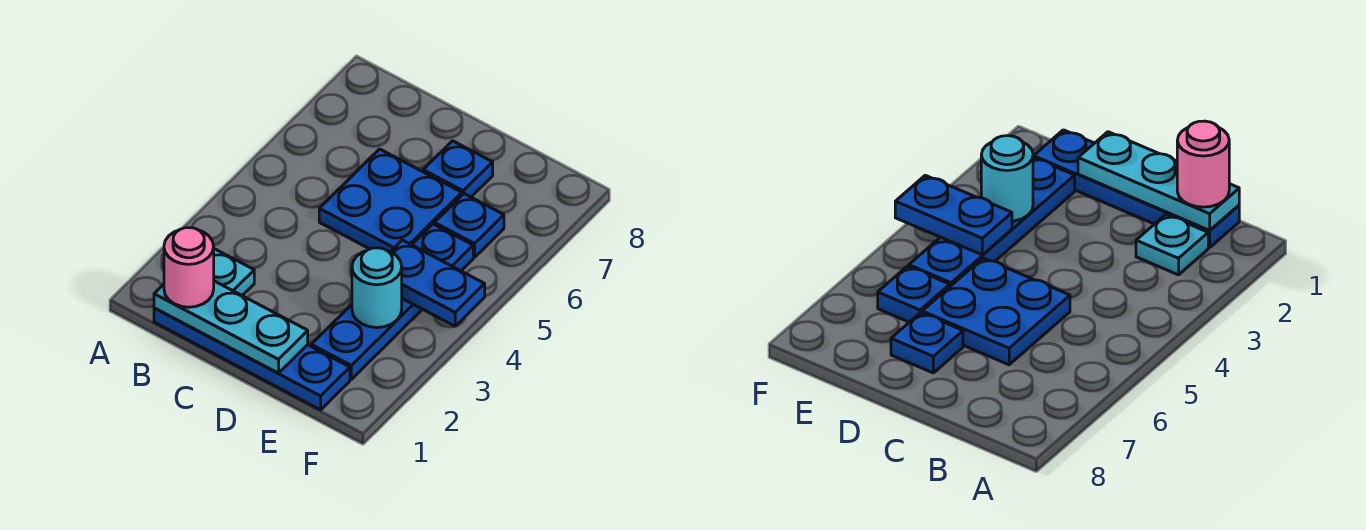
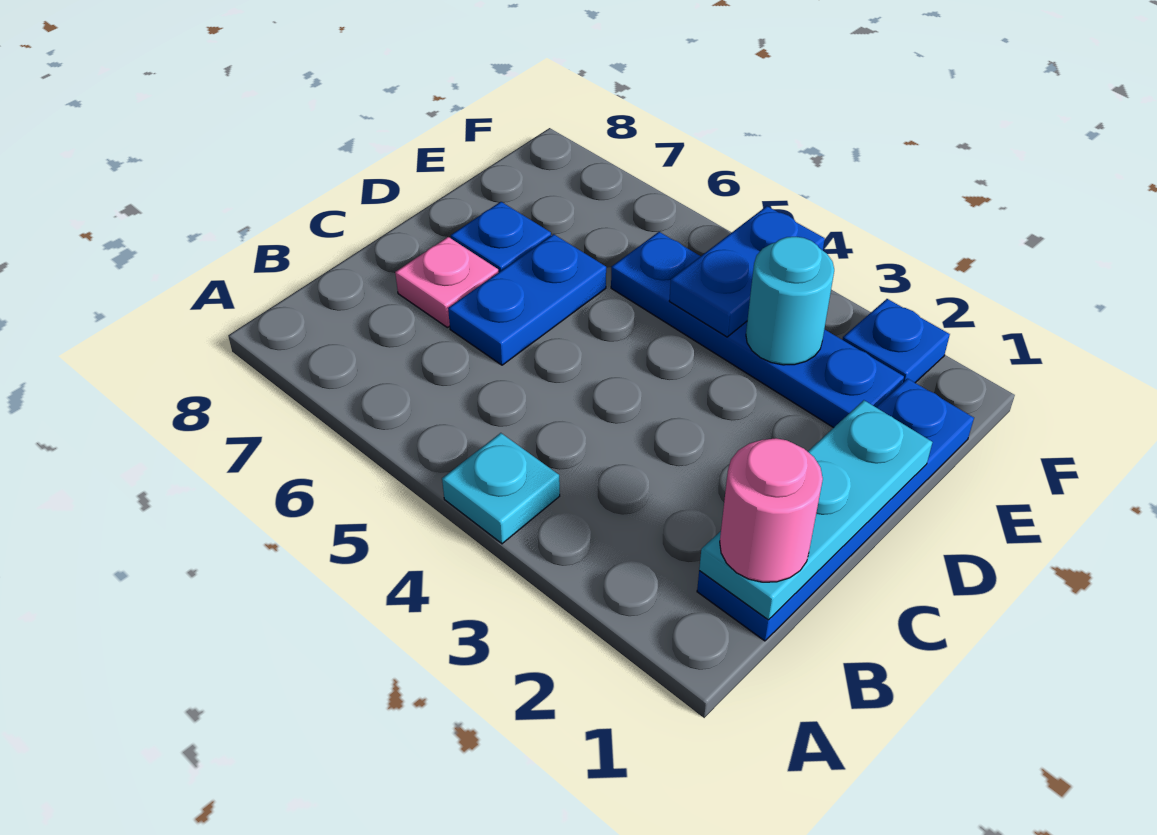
cyan plate B2 level 1 -> cyan plate A4 level 1
blue plate C5:D6 level 1 -> blue plate C6:D6 level 1
none -> pink plate C7 level 1
blue plate E6 level 1 -> blue plate F2 level 1

